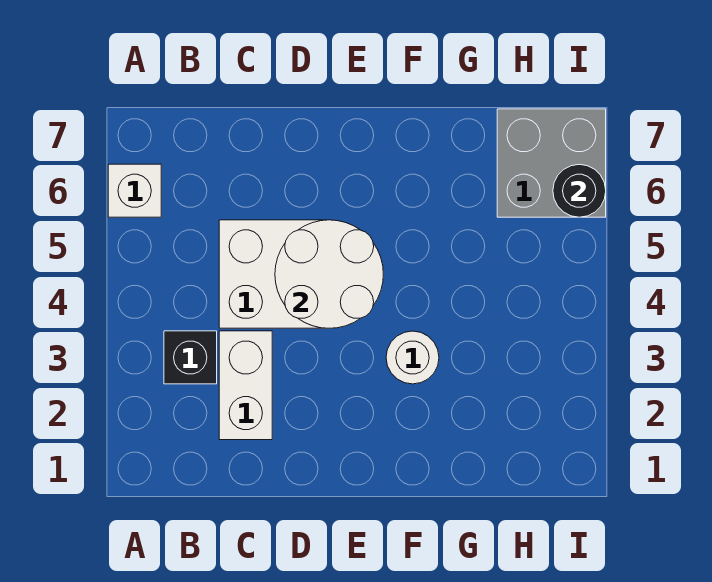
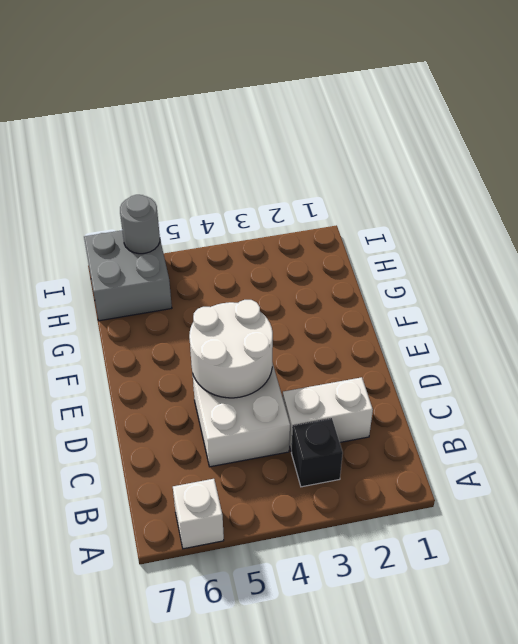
white round brick F3 level 1 -> none
black round brick I6 level 2 -> grey round brick I6 level 2

